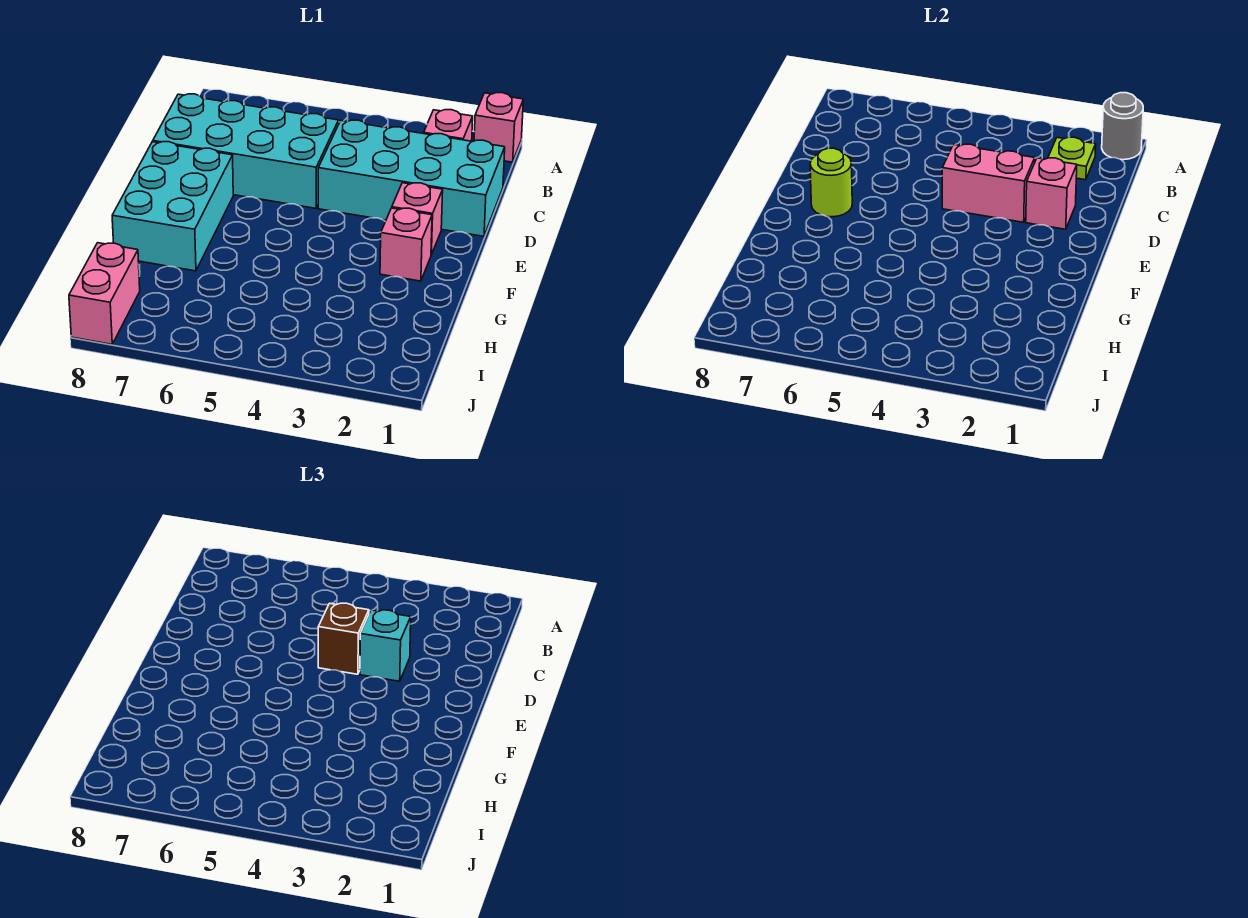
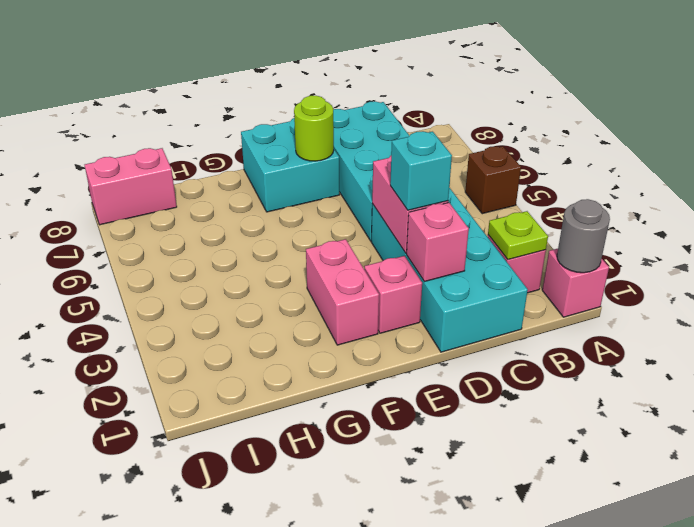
brown brick D4 level 3 -> brown brick A5 level 1
cyan brick E7:G8 level 1 -> cyan brick E7:F8 level 1
pink brick F2 level 1 -> pink brick F2:F3 level 1

